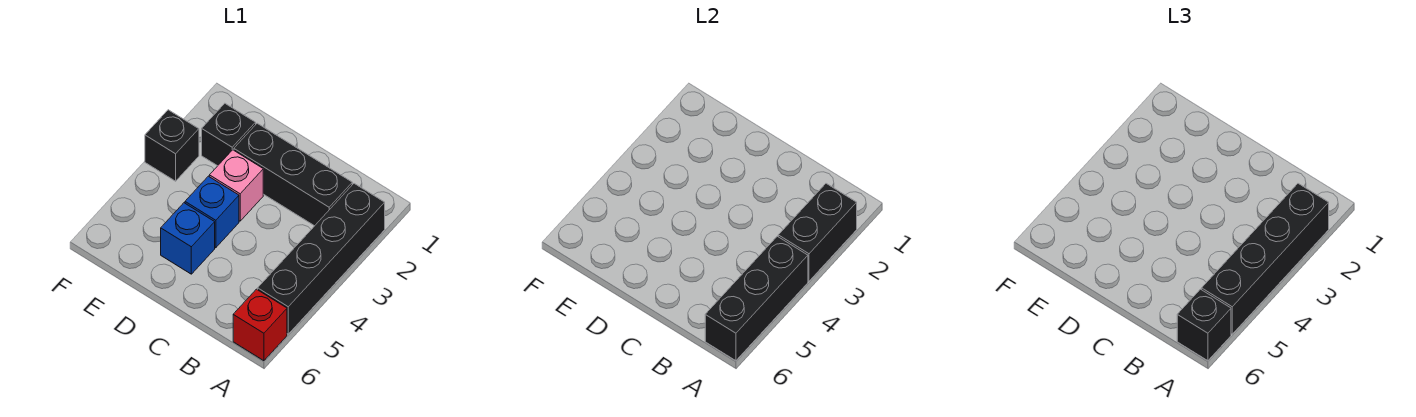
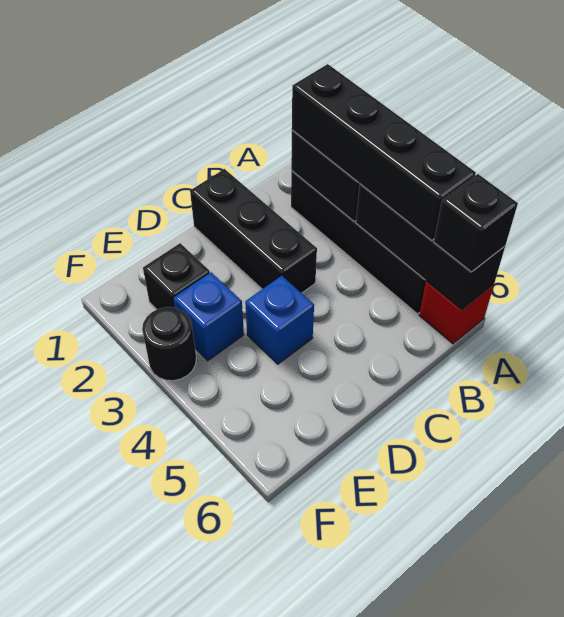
black brick B2:D2 level 1 -> black brick C1:C3 level 1
pink brick D3 level 1 -> none
blue brick D5 level 1 -> blue brick E3 level 1
black brick F3 level 1 -> black round brick F3 level 1

